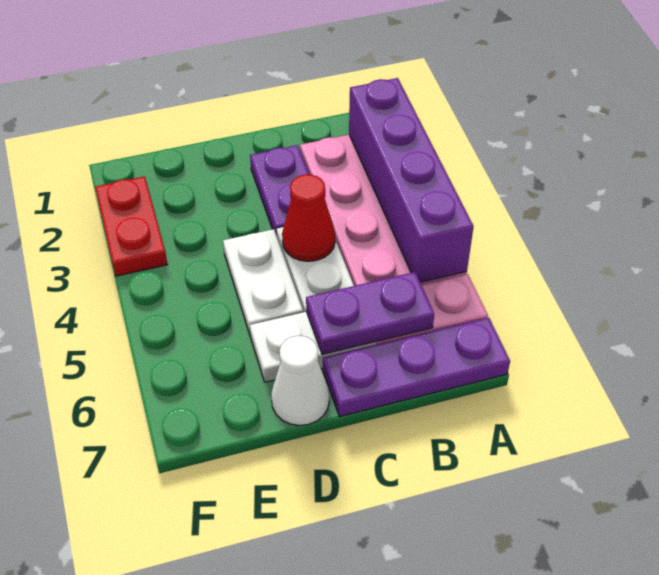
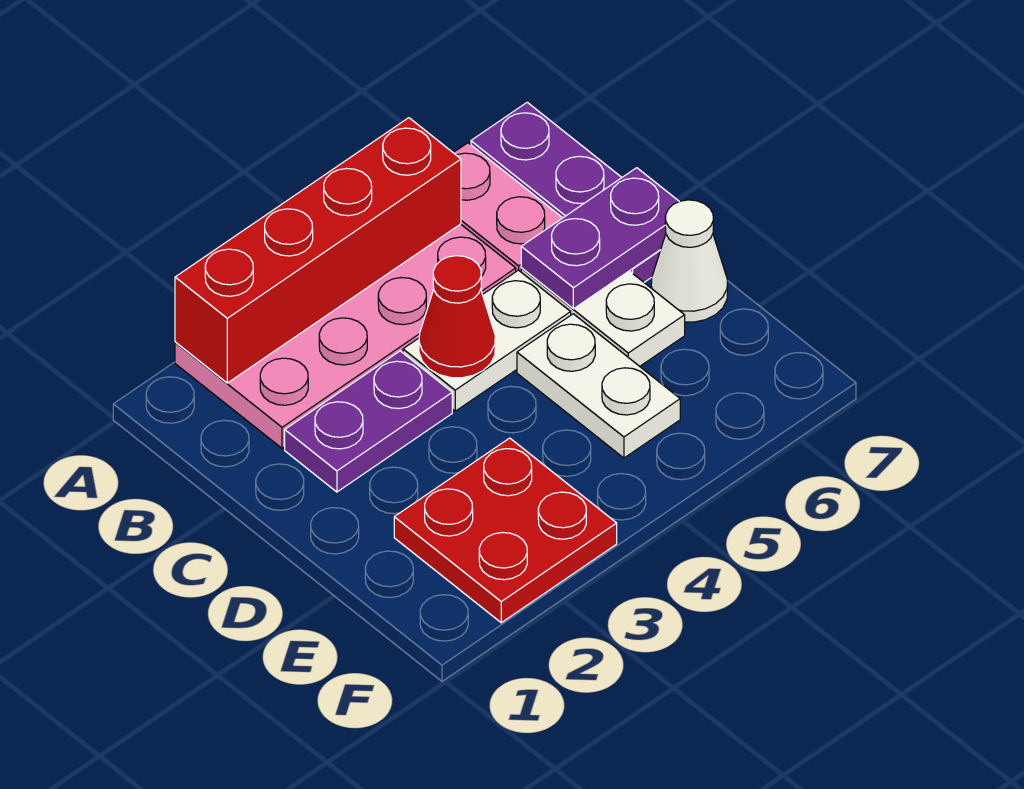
purple brick A2:A5 level 2 -> red brick A2:A5 level 2
purple plate B6:C6 level 2 -> purple plate C6:C7 level 2
white plate D4:D5 level 1 -> white plate D5:E5 level 1
red plate F2:F3 level 1 -> red plate E2:F3 level 1

